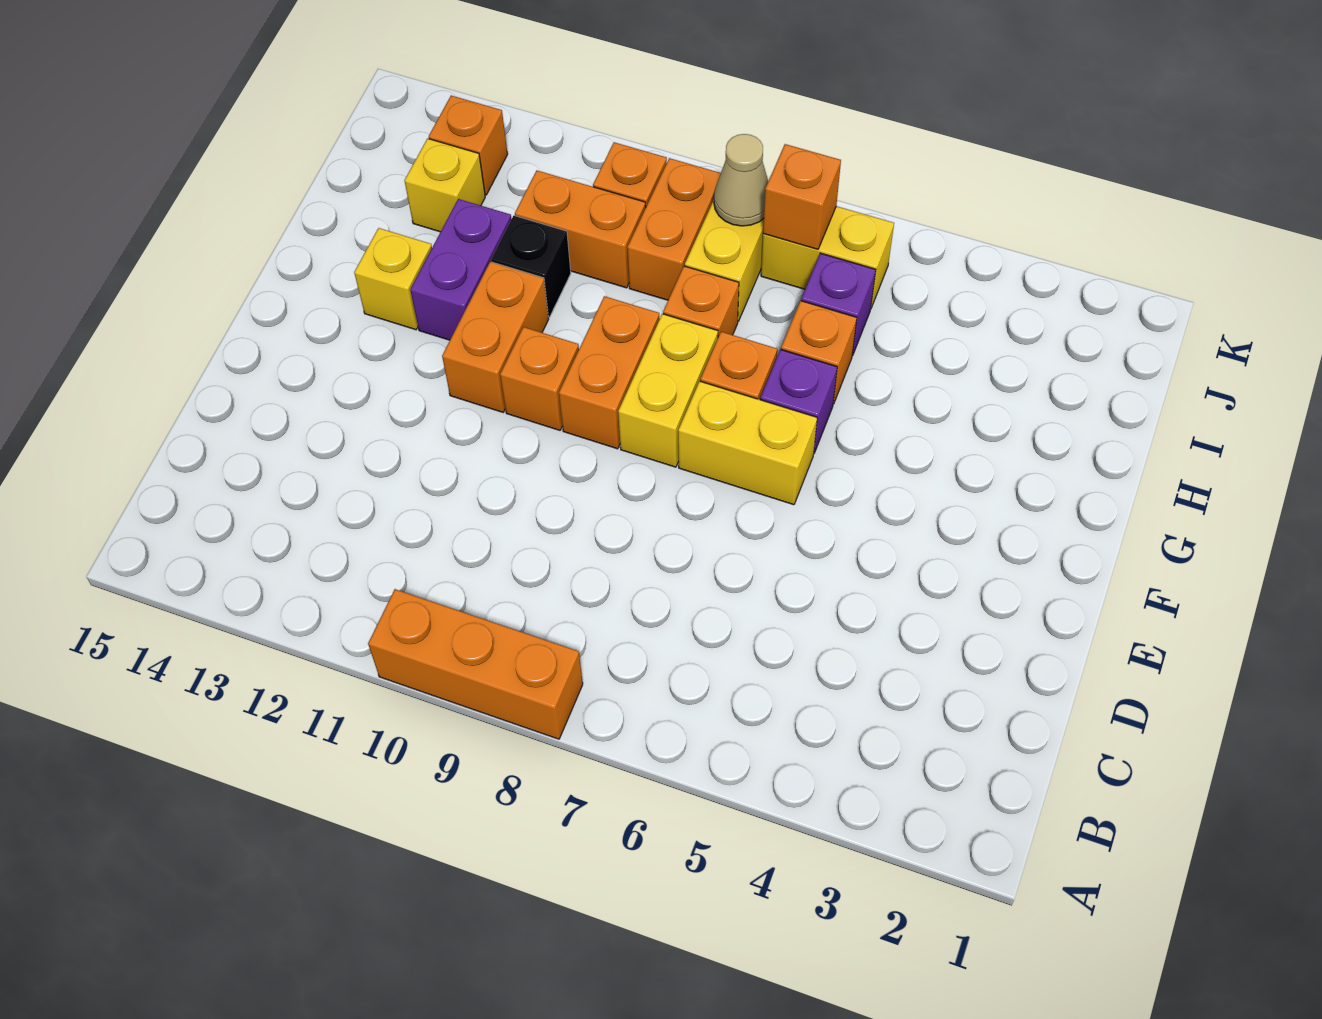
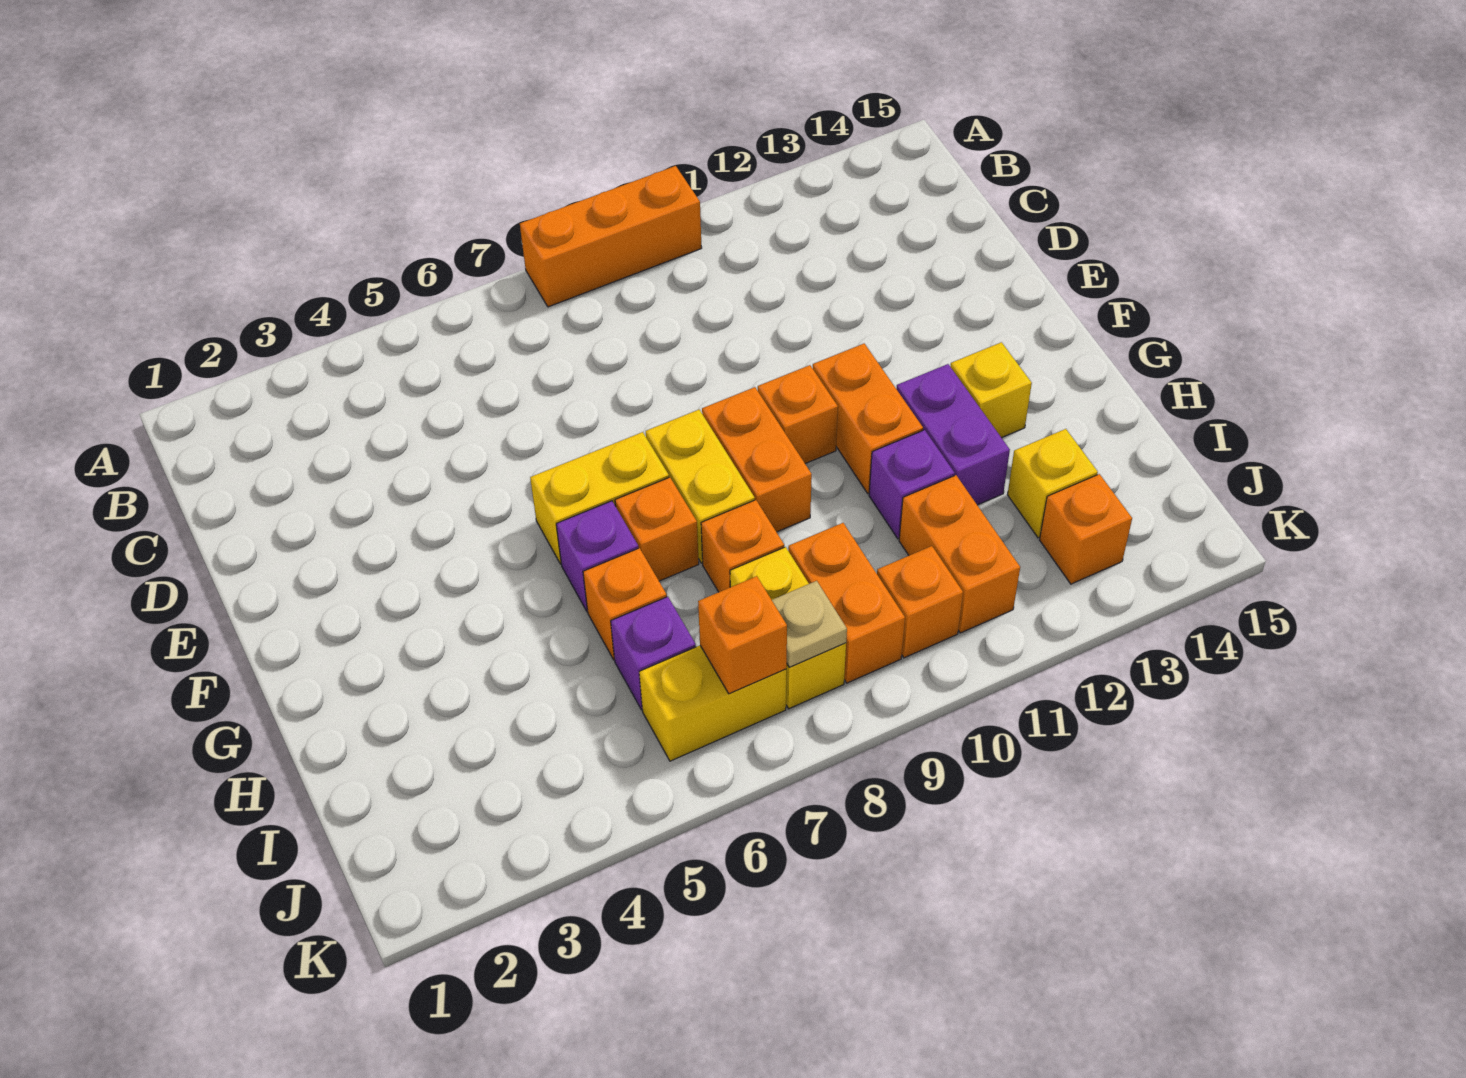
black brick H11 level 1 -> purple brick H11 level 1
orange brick I10:I11 level 1 -> orange brick I11:J11 level 1
tan cone J8 level 2 -> tan plate J8 level 2

